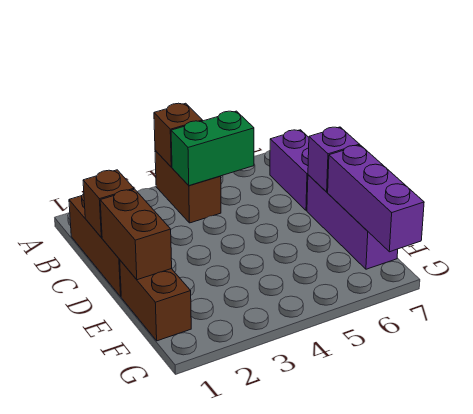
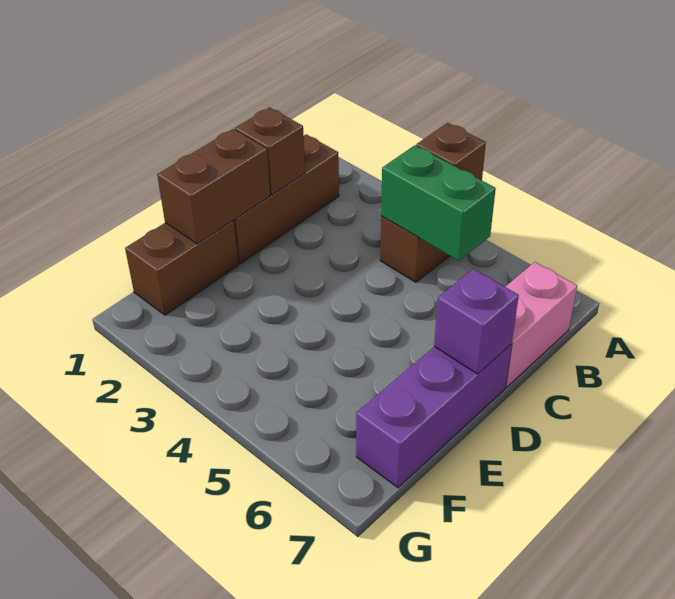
purple brick B7:C7 level 1 -> pink brick B7:C7 level 1
purple brick E7:G7 level 2 -> none

